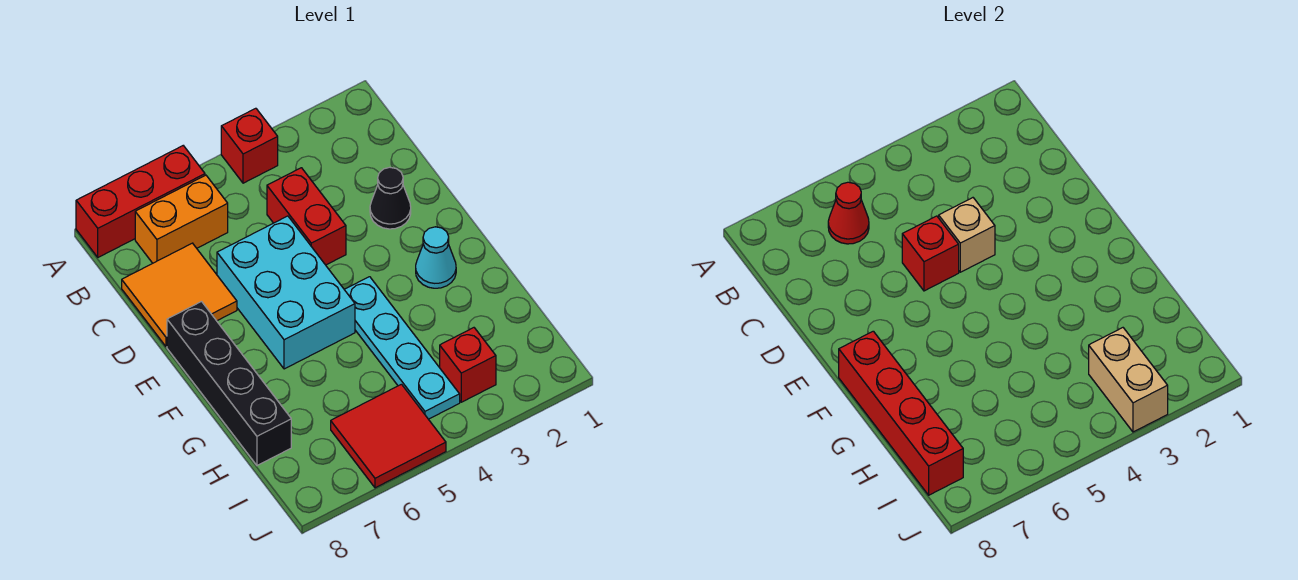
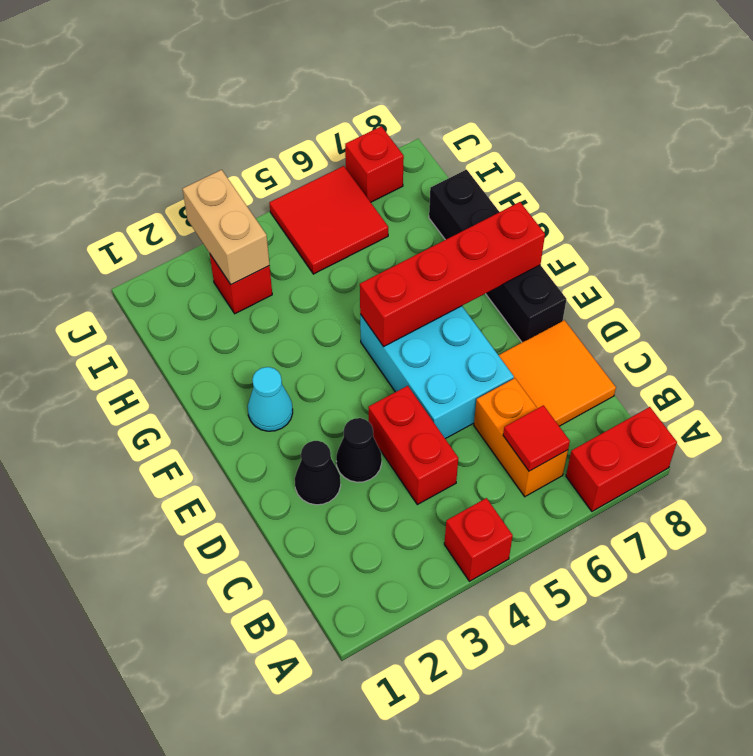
red brick A6:A8 level 1 -> red brick A7:A8 level 1
orange brick B6:B7 level 1 -> orange brick B6:C6 level 1
red cone B6 level 2 -> red tile B6 level 2
none -> black cone D3 level 1
tan brick D4 level 2 -> none
red brick D5 level 2 -> red brick J7 level 1
cyan plate F4:I4 level 1 -> none
red brick F8:I8 level 2 -> red brick F5:F8 level 2

